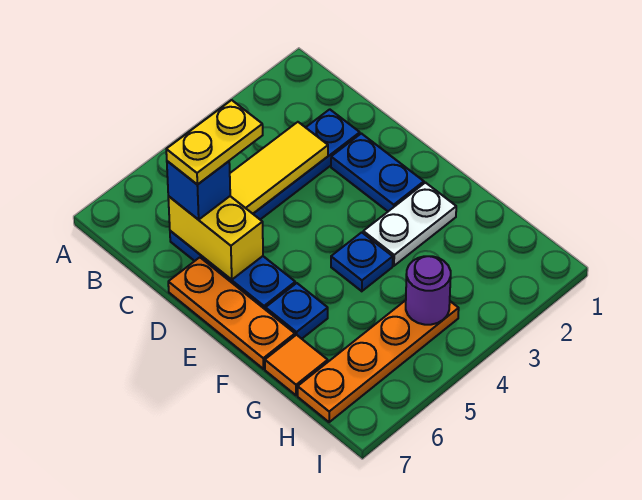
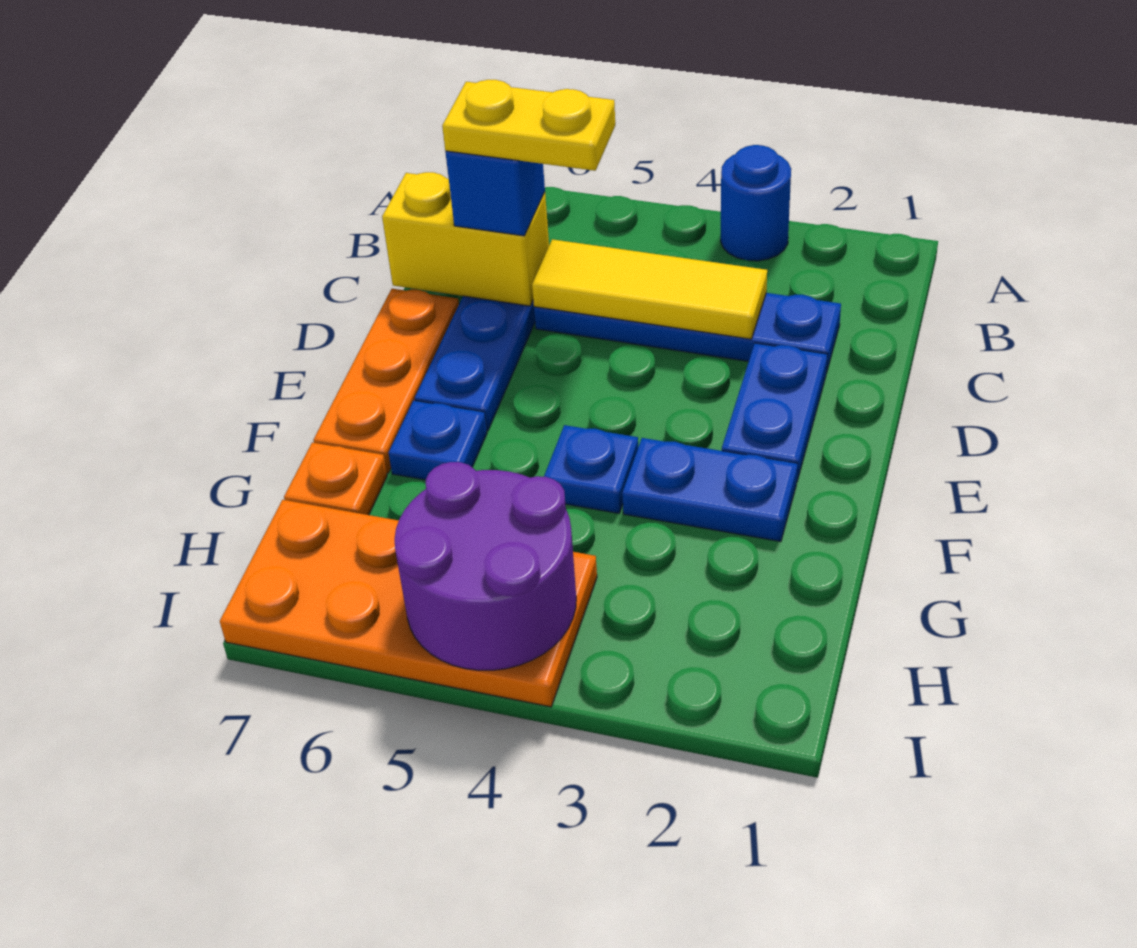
none -> blue round brick A3 level 1
yellow brick C6:D6 level 2 -> yellow brick C6:C7 level 2
white plate F2:F3 level 1 -> blue plate F2:F3 level 1
orange tile G7 level 1 -> orange plate G7 level 1
orange plate H4:H7 level 1 -> orange plate H4:I7 level 1
purple round brick H4 level 2 -> purple round brick H4:I5 level 2

